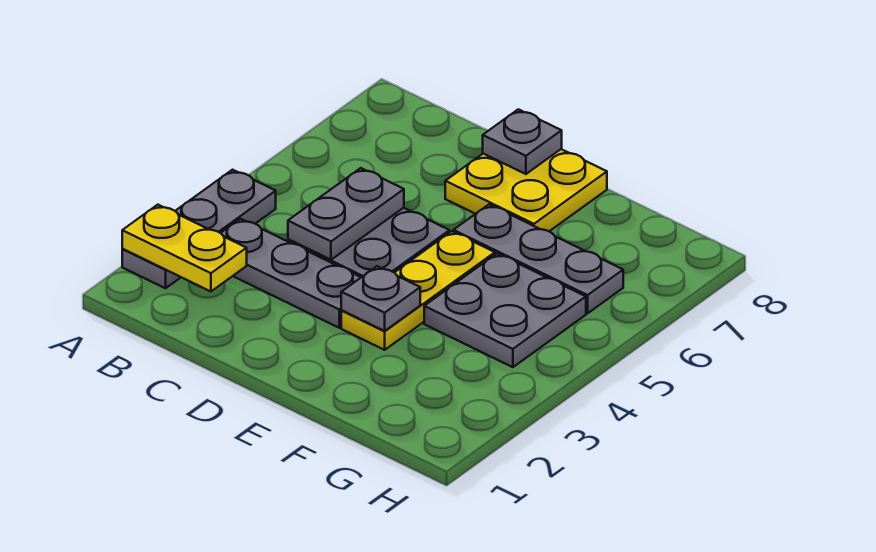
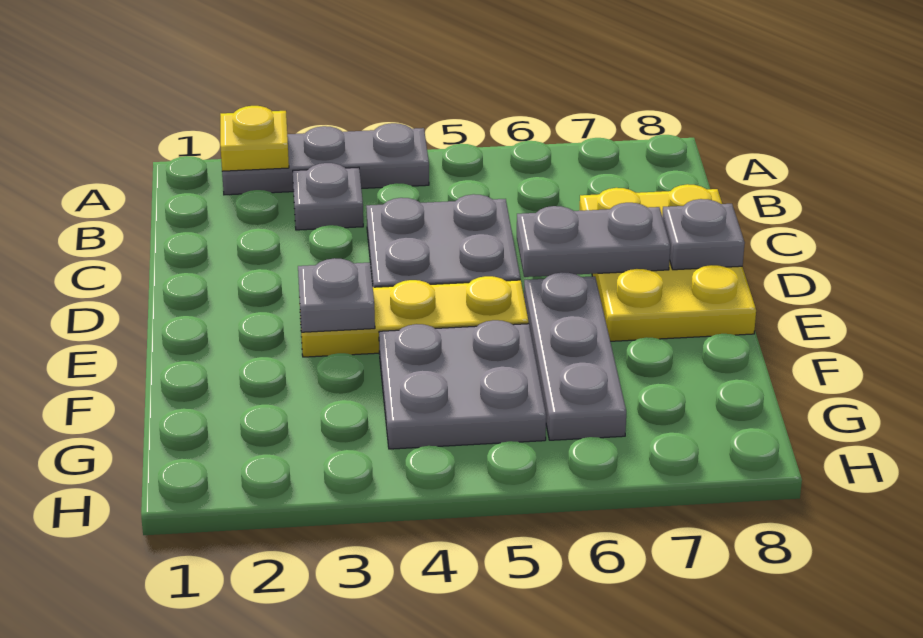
yellow plate A2:B2 level 2 -> yellow plate A2 level 2
grey plate B3:D3 level 1 -> grey plate B3 level 1
grey plate C4:C5 level 2 -> grey plate D6:D7 level 2
yellow plate D7:E8 level 1 -> yellow plate C7:E8 level 1

